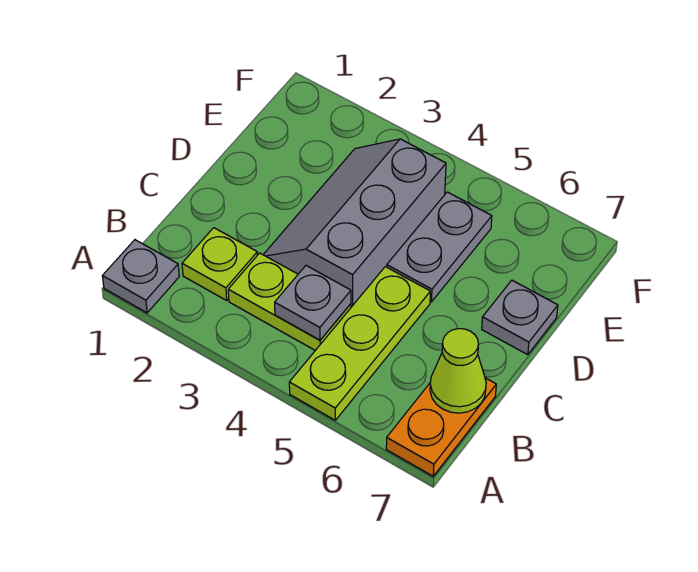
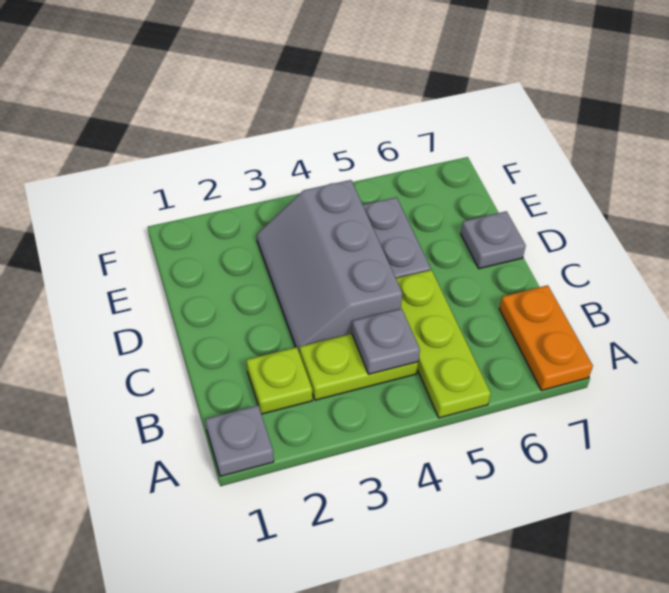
lime cone B7 level 2 -> none

